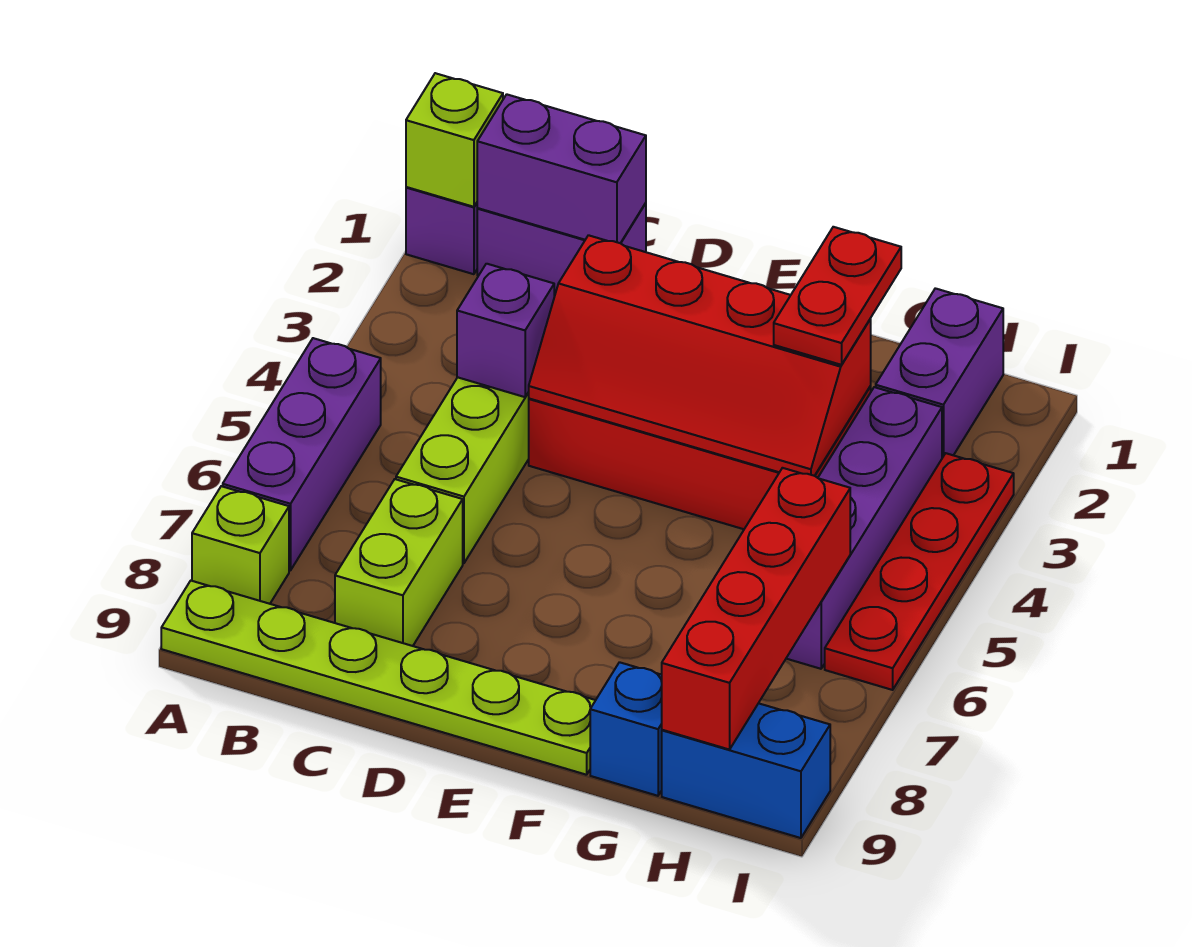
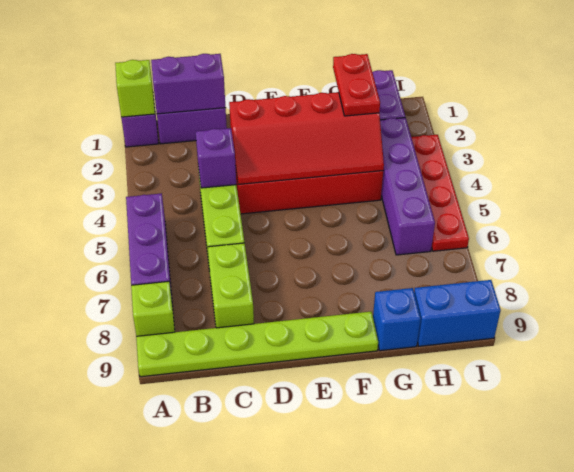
red brick H6:H9 level 2 -> none

